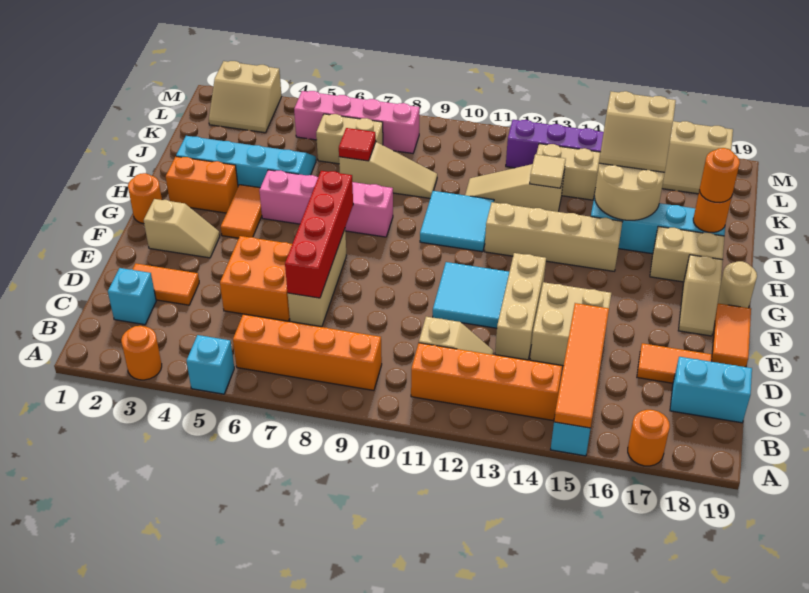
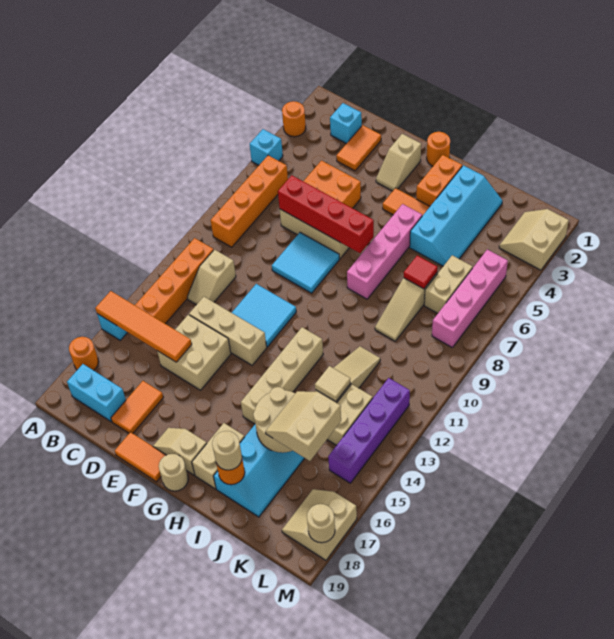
cyan brick C18:C19 level 1 -> cyan brick B18:C18 level 1
cyan tile H10:I11 level 1 -> cyan tile E8:F9 level 1
orange round brick I18 level 3 -> tan round brick I18 level 3
none -> tan round brick M18 level 2

